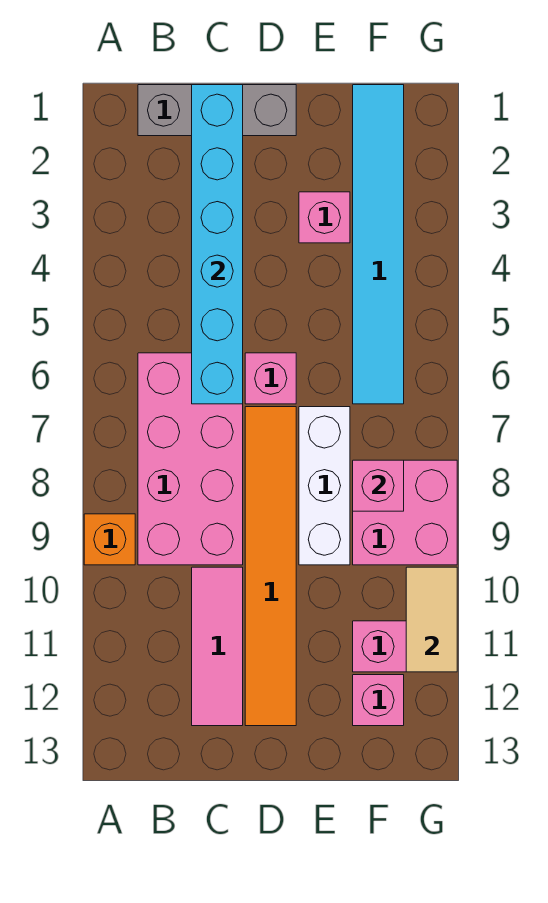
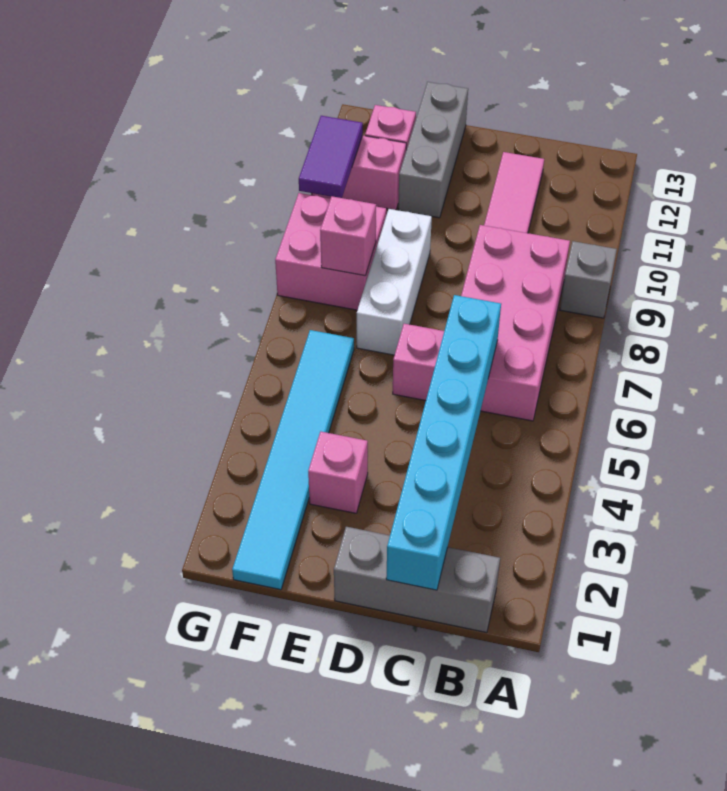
orange brick A9 level 1 -> grey brick A9 level 1
orange tile D7:D12 level 1 -> none
none -> grey brick E11:E13 level 1
tan tile G10:G11 level 2 -> purple tile G10:G11 level 2

